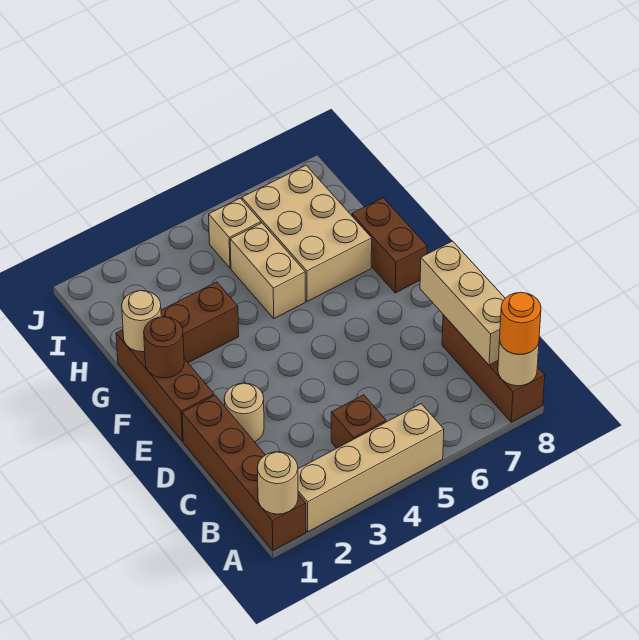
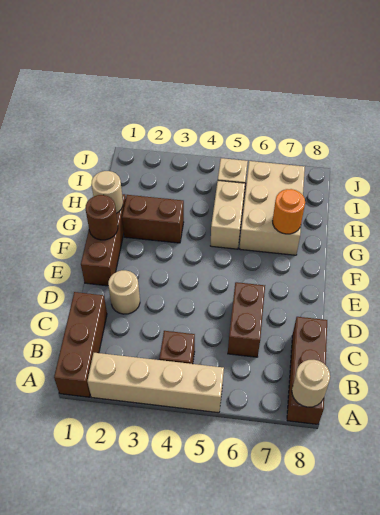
brown brick A1:D1 level 1 -> brown brick A1:C1 level 1
tan round brick A1 level 2 -> none
orange round brick A8 level 3 -> orange round brick G7 level 2
tan brick B8:D8 level 2 -> none
brown brick F8:G8 level 1 -> brown brick C6:D6 level 1

